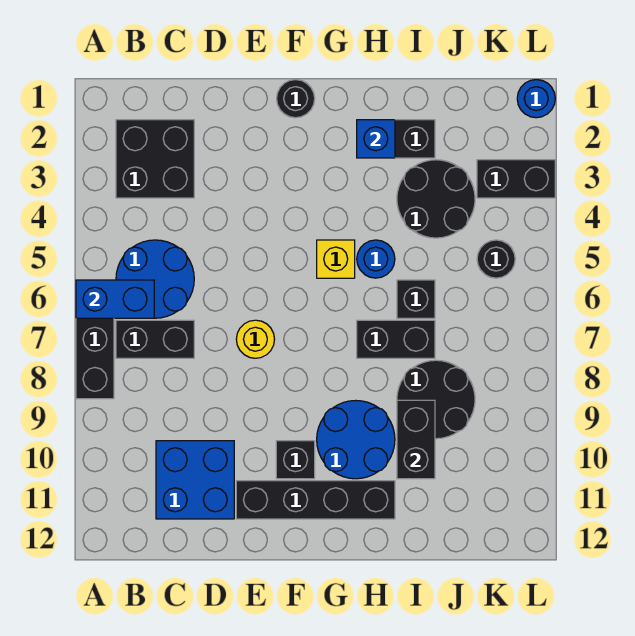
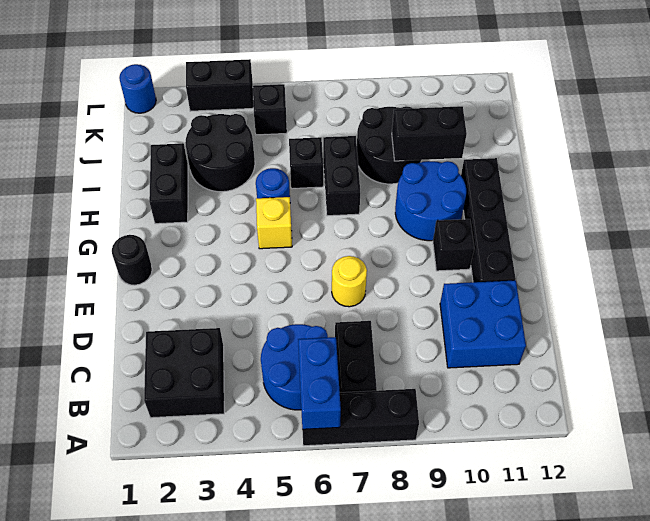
blue brick H2 level 2 -> none
black brick K3:L3 level 1 -> black brick L3:L4 level 1
black round brick K5 level 1 -> black brick K5 level 1

